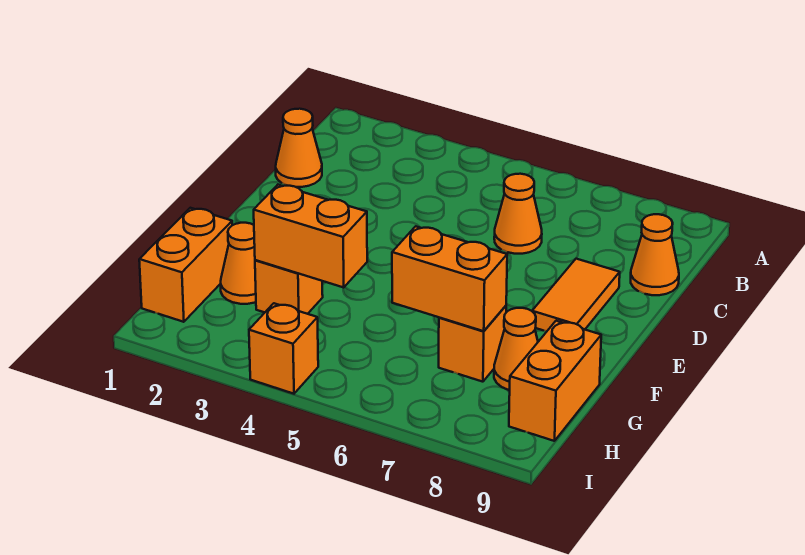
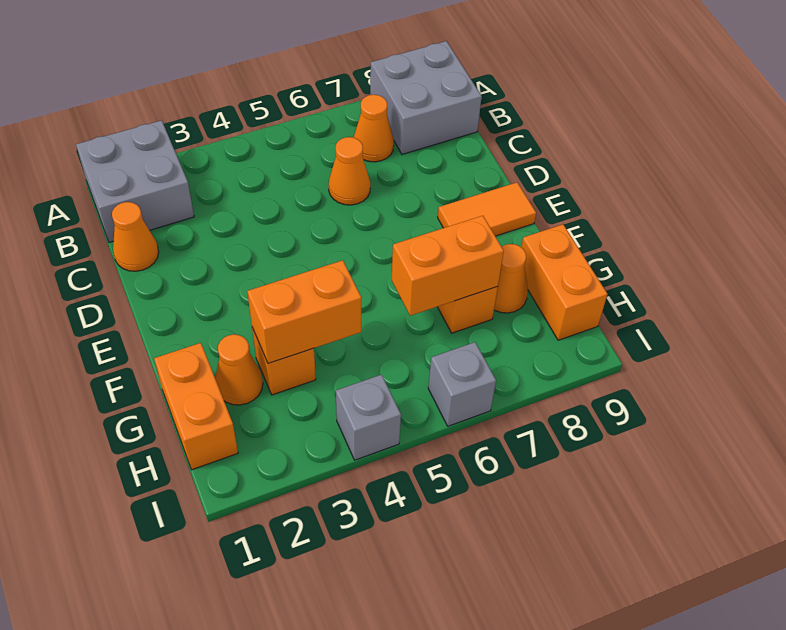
none -> grey brick A1:B2 level 1
none -> grey brick A8:B9 level 1
orange cone C9 level 1 -> orange cone B7 level 1
orange tile D8:E8 level 1 -> orange tile E8:E9 level 1
orange brick I4 level 1 -> grey brick I4 level 1
none -> grey brick I6 level 1

